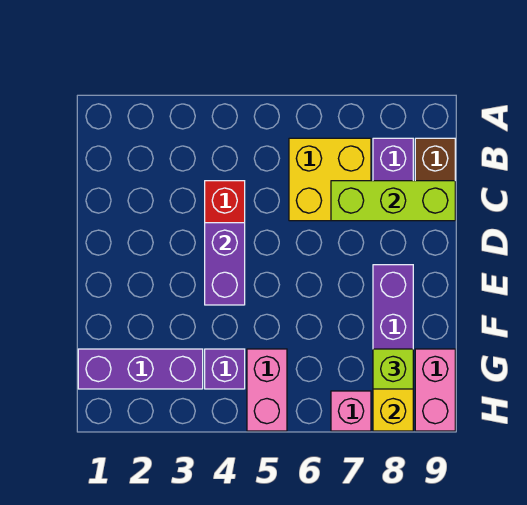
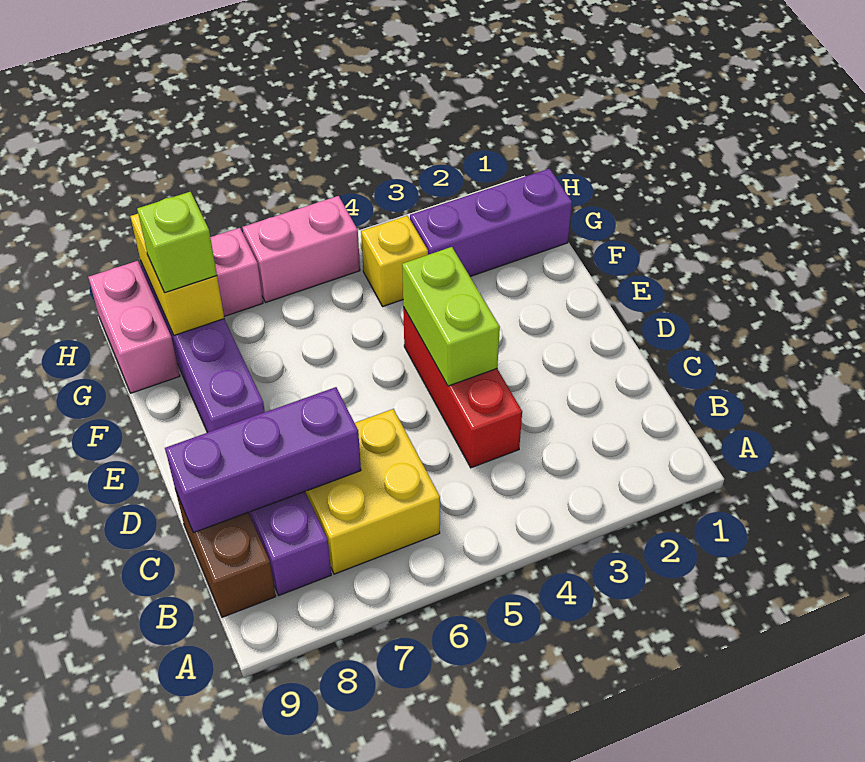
lime brick C7:C9 level 2 -> purple brick C7:C9 level 2
purple brick D4:E4 level 2 -> lime brick D4:E4 level 2
purple brick G4 level 1 -> yellow brick G4 level 1
pink brick G5:H5 level 1 -> pink brick H5:H6 level 1

